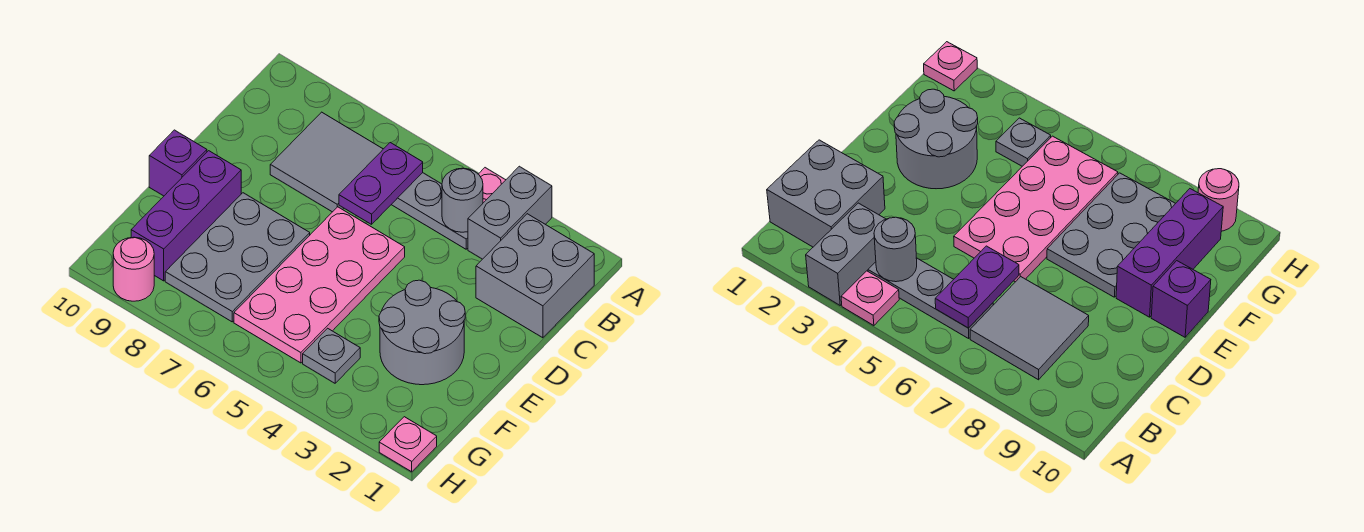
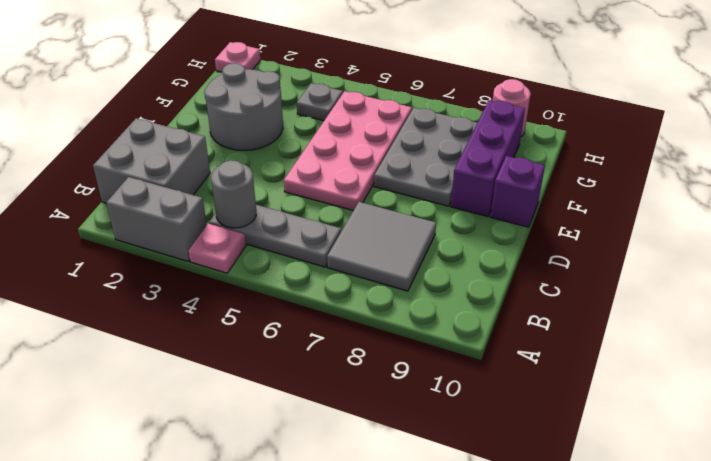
grey brick A3:B3 level 1 -> grey brick A2:A3 level 1
purple plate B6:C6 level 2 -> none

